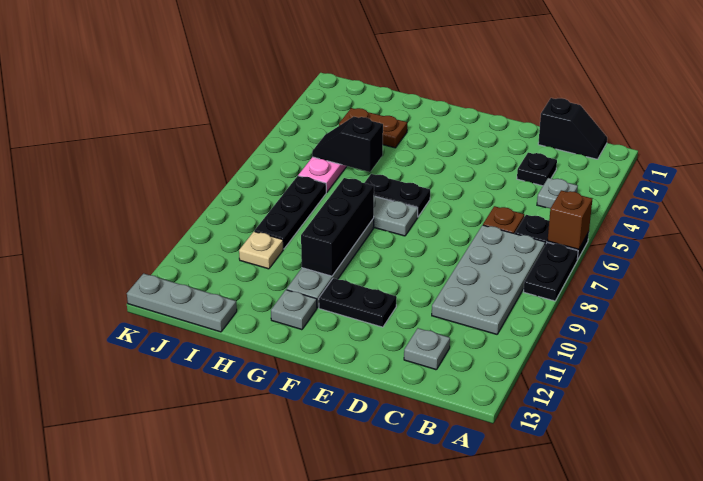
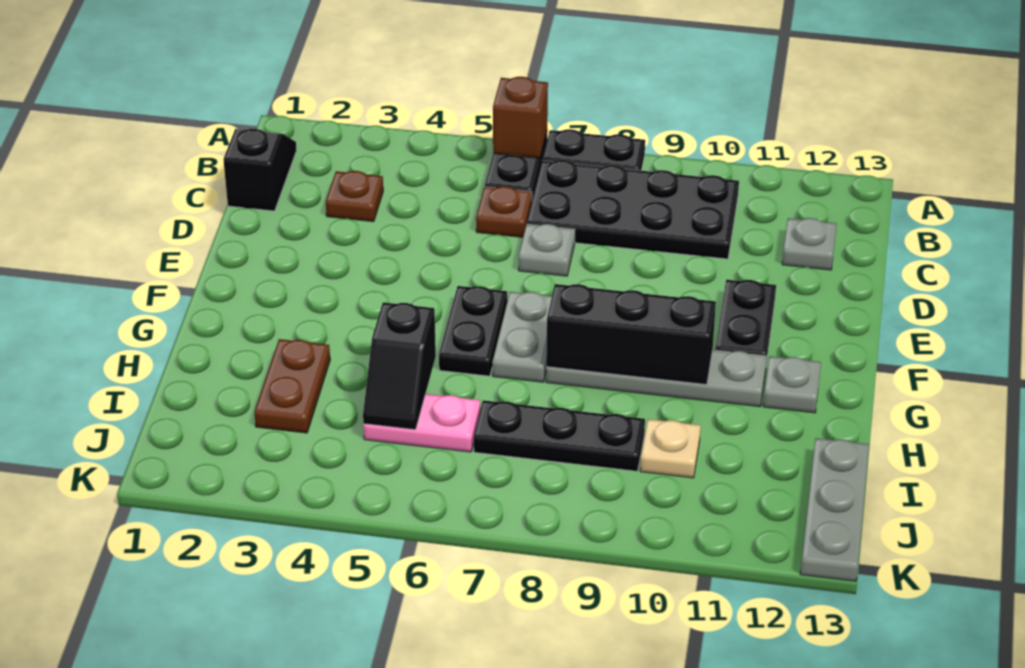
grey plate B4 level 1 -> grey plate D7 level 1
grey plate B7:C10 level 1 -> black plate B7:C10 level 1
black plate C3 level 1 -> brown plate C3 level 1

